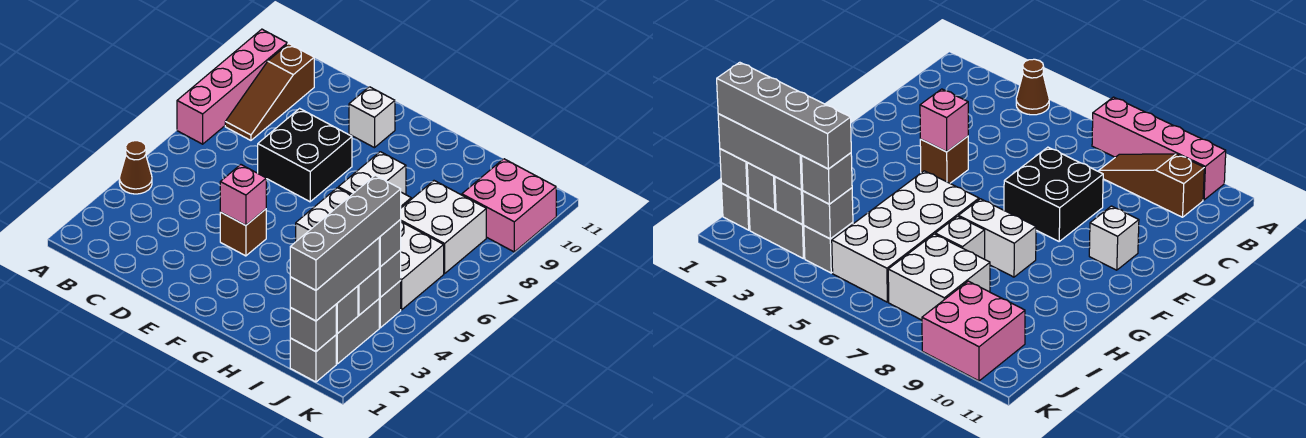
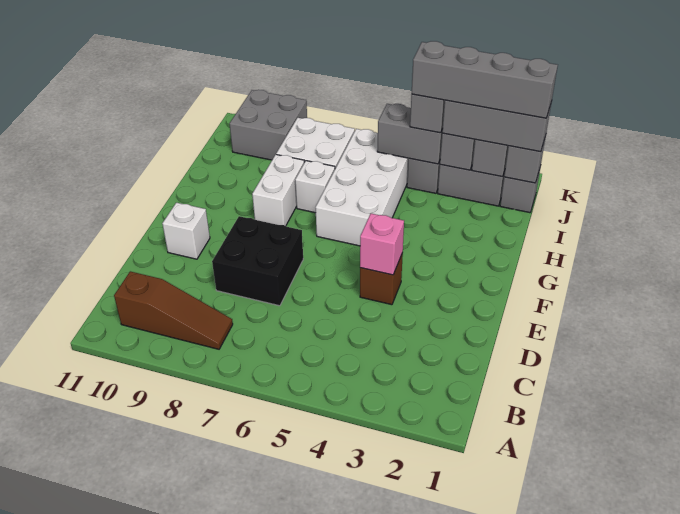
brown cone A4 level 1 -> none
pink brick A7:A10 level 1 -> none
white brick G7:G8 level 1 -> white brick G8:H8 level 1
grey brick J4 level 2 -> grey brick J4:J5 level 2
pink brick J9:K10 level 1 -> grey brick J9:K10 level 1

